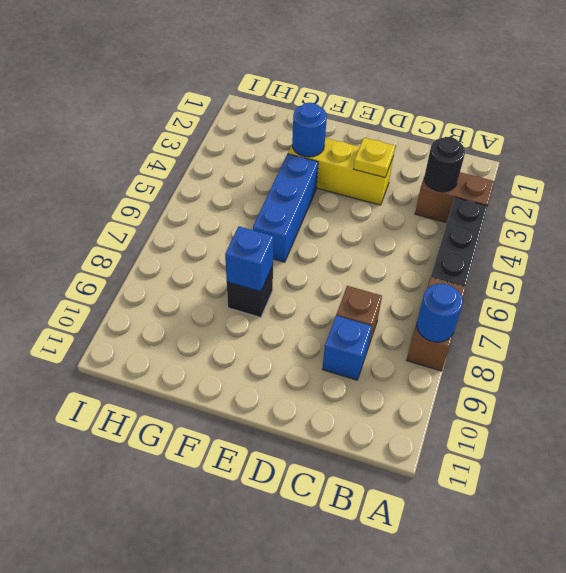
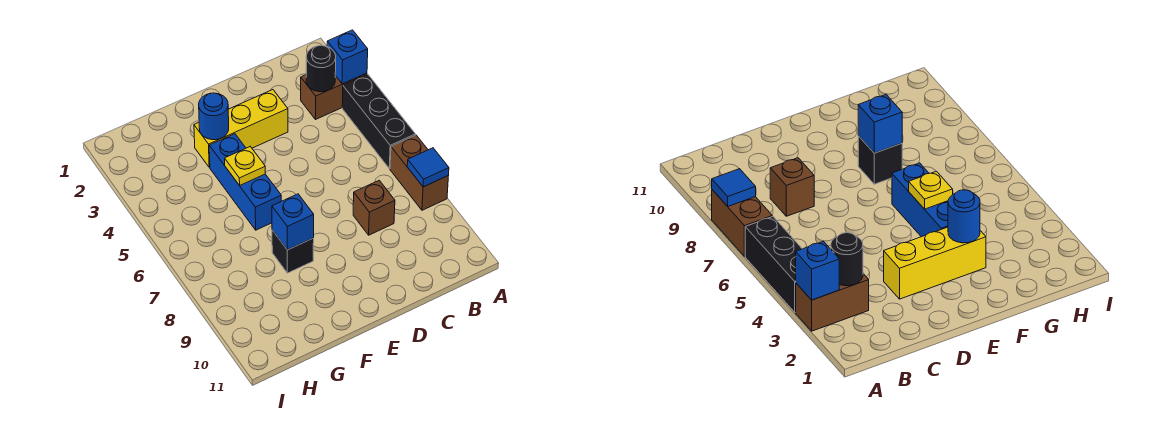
blue round brick A8 level 2 -> blue tile A8 level 2
blue brick C9 level 1 -> blue brick A3 level 2
yellow plate D3 level 2 -> yellow plate F5 level 2

